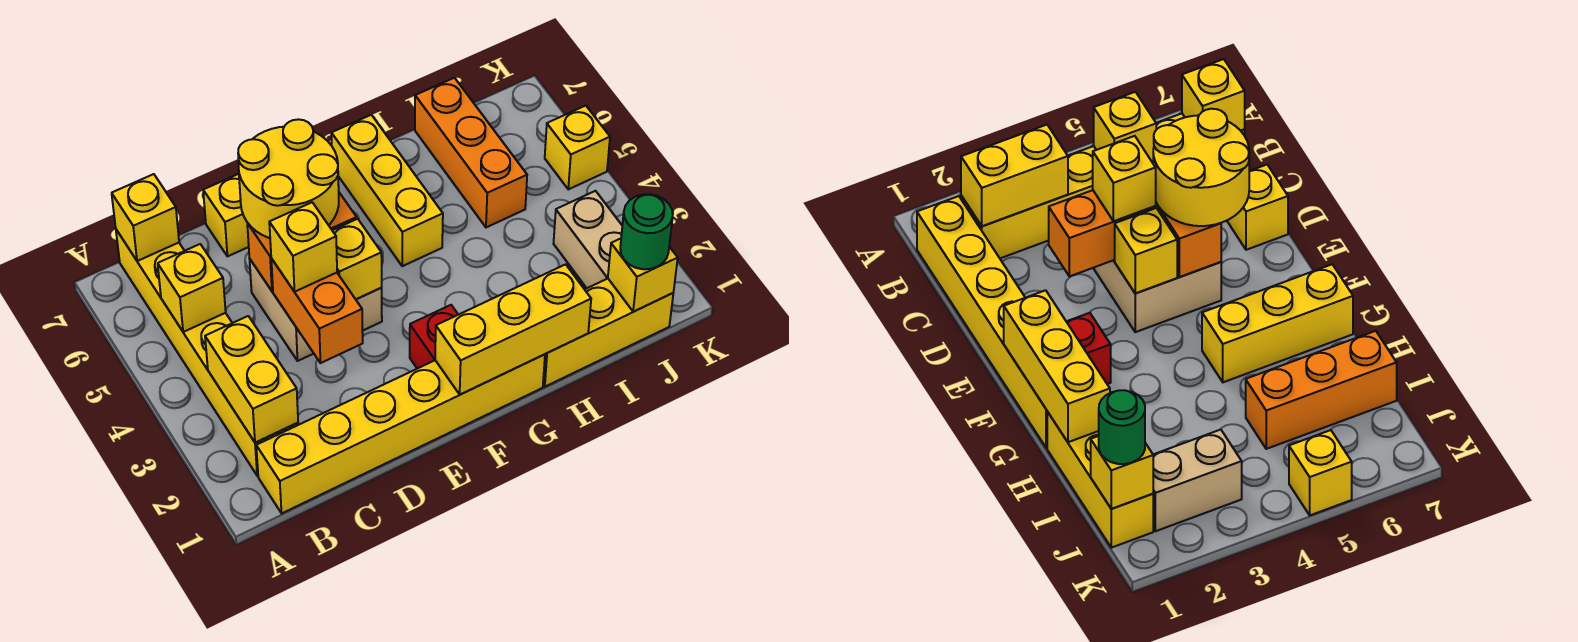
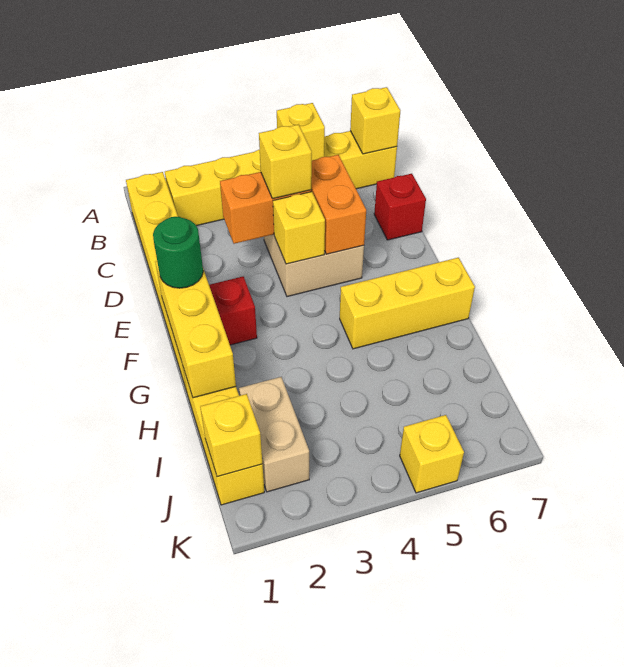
yellow brick B2:B3 level 2 -> none
yellow round brick D5:E6 level 3 -> none
yellow brick D7 level 1 -> red brick D7 level 1
orange brick I5:I7 level 1 -> none
green round brick J1 level 3 -> green round brick F1 level 3
tan brick J2:J3 level 1 -> tan brick I2:J2 level 1

